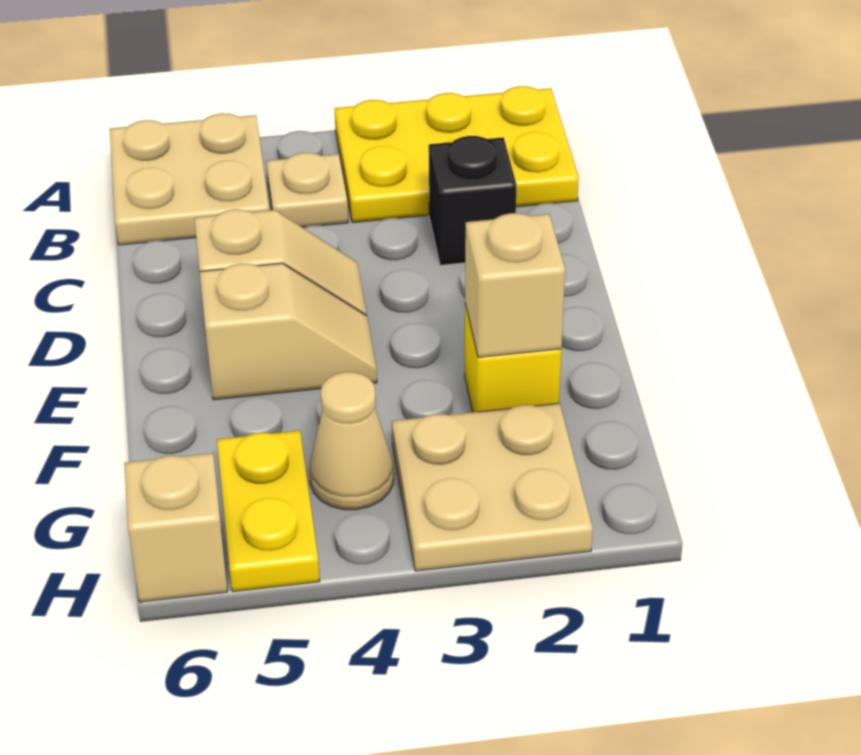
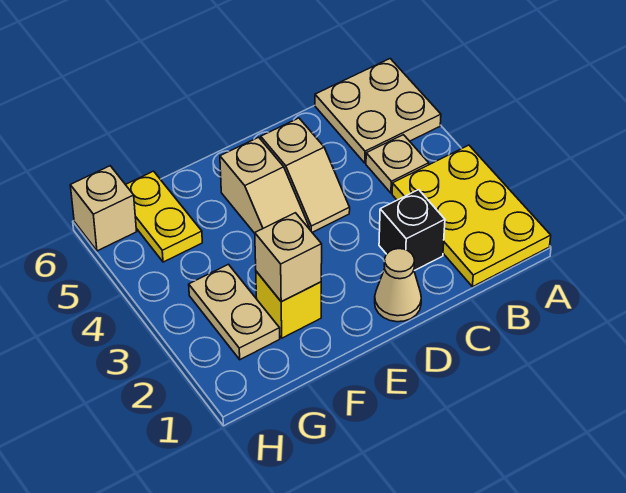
tan plate G2:H3 level 1 -> tan plate G2:G3 level 1
tan cone G4 level 1 -> tan cone D1 level 1
yellow plate G5:H5 level 1 -> yellow plate G5:G6 level 1

